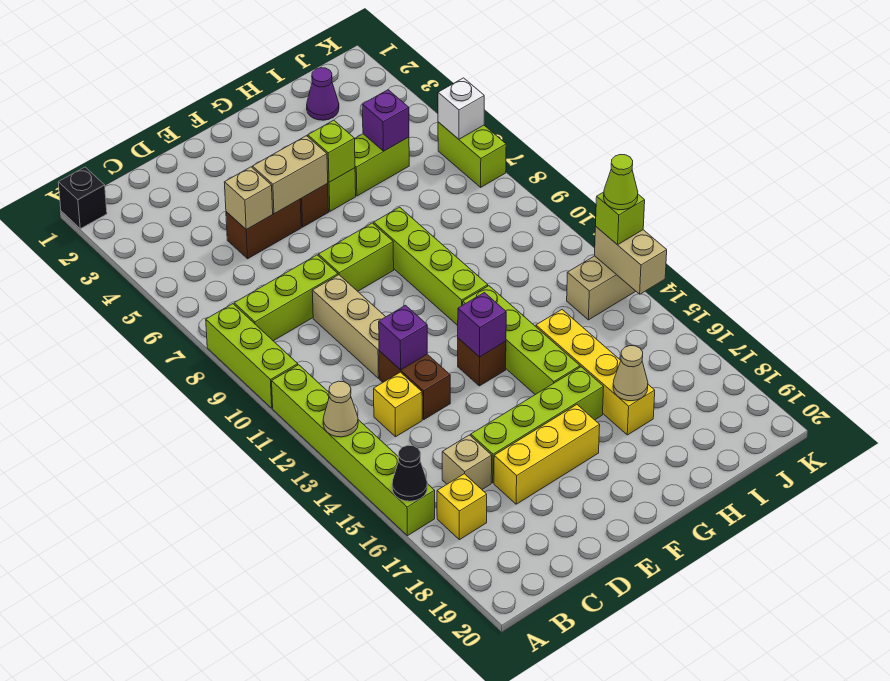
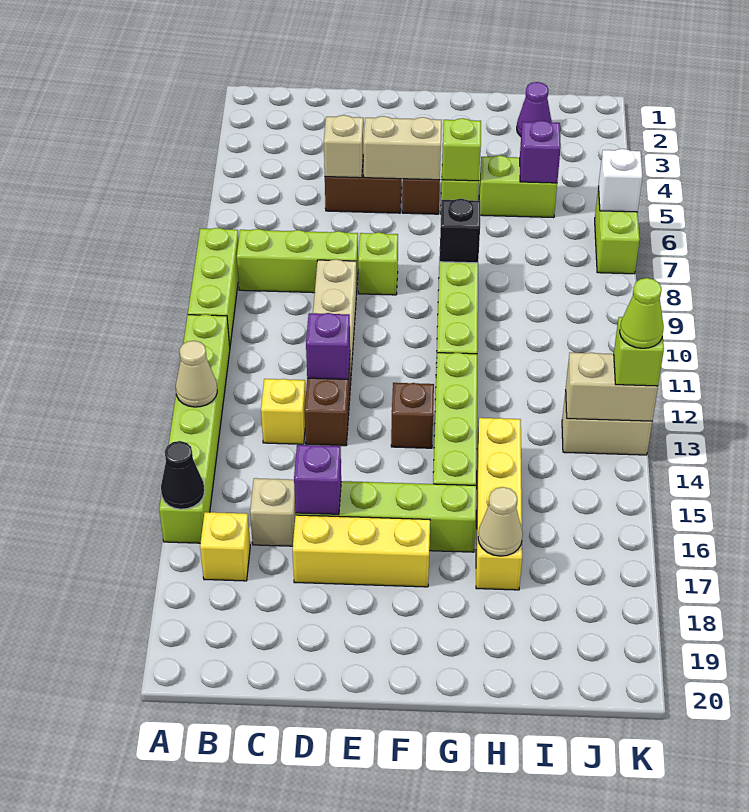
black brick A1 level 1 -> black brick G8 level 2
lime brick E8:F8 level 1 -> lime brick E8 level 1
purple brick F13 level 2 -> purple brick D16 level 2
tan brick K13:K14 level 2 -> tan brick J13:K13 level 2

